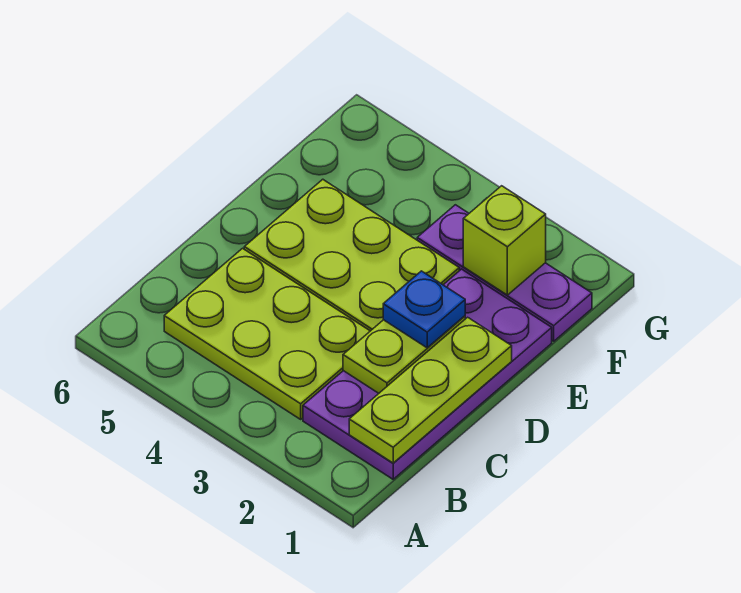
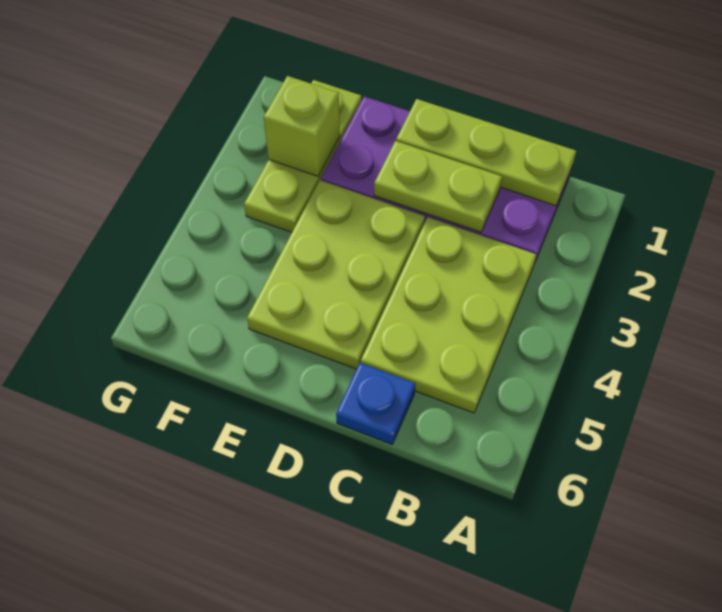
blue plate D2 level 3 -> blue plate C6 level 1
purple plate F1:F3 level 1 -> lime plate F1:F3 level 1

